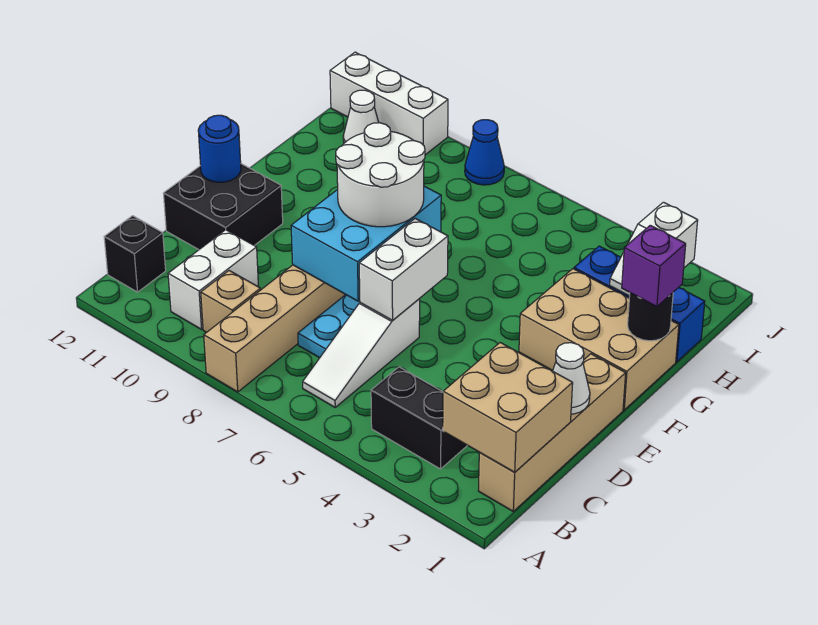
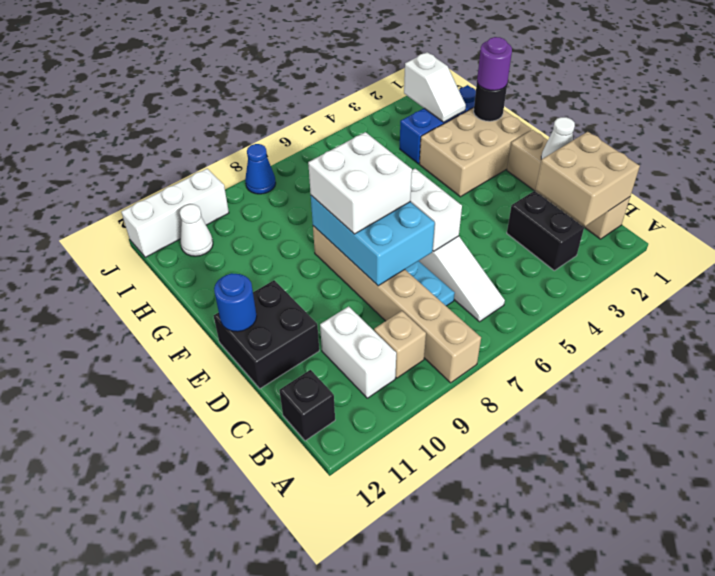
black brick B3:B4 level 1 -> black brick B3:C3 level 1
white round brick E7:F8 level 3 -> white brick E7:F8 level 3
purple brick G1 level 3 -> purple round brick G1 level 3

